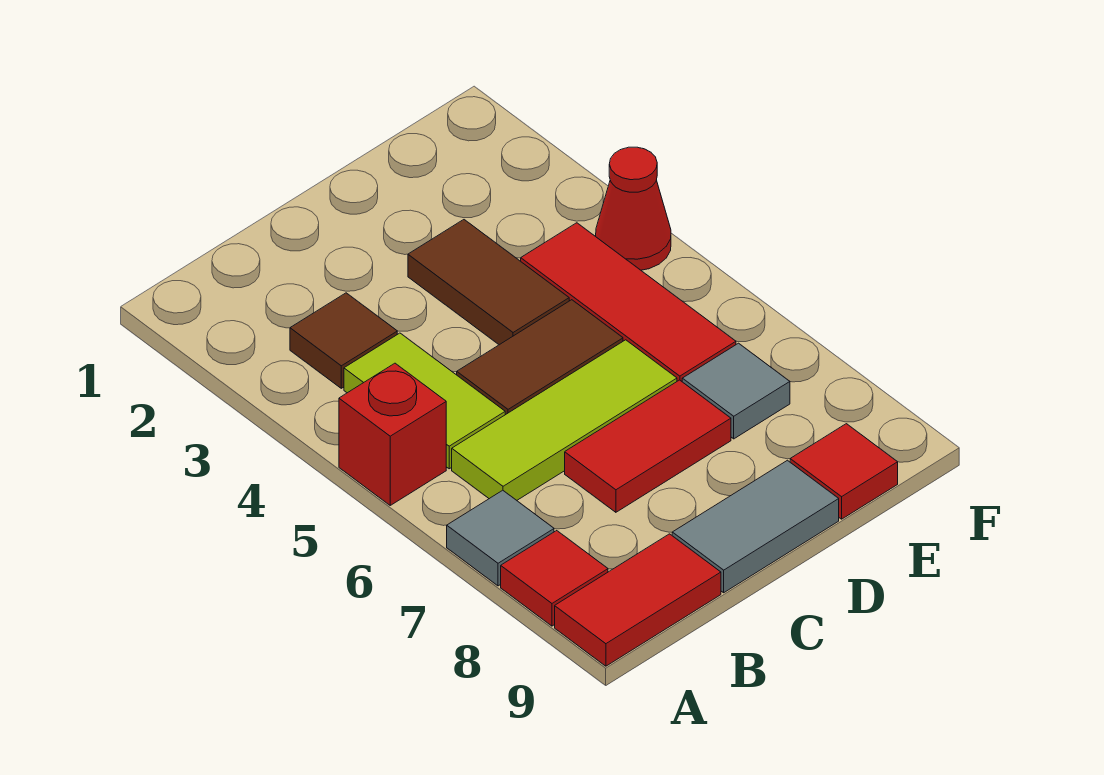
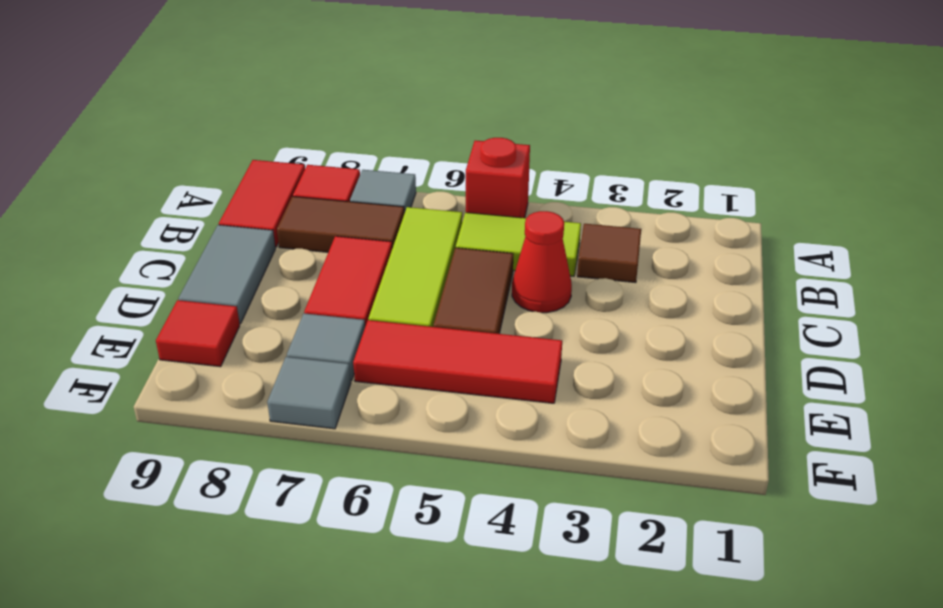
brown tile D3:D4 level 1 -> brown tile B7:B8 level 1
red cone F4 level 1 -> red cone C4 level 1
none -> grey tile F7 level 1

